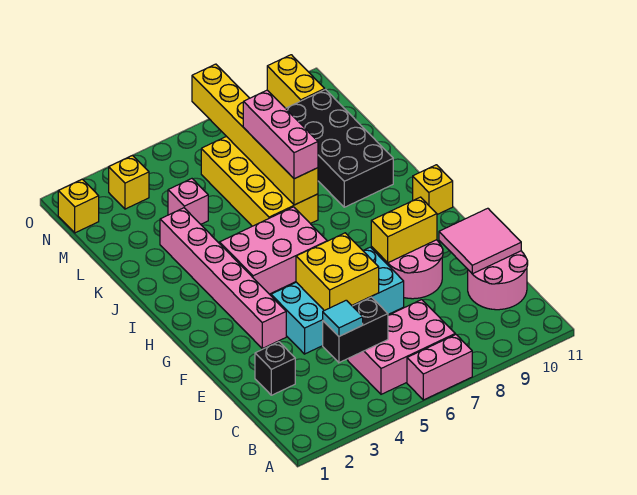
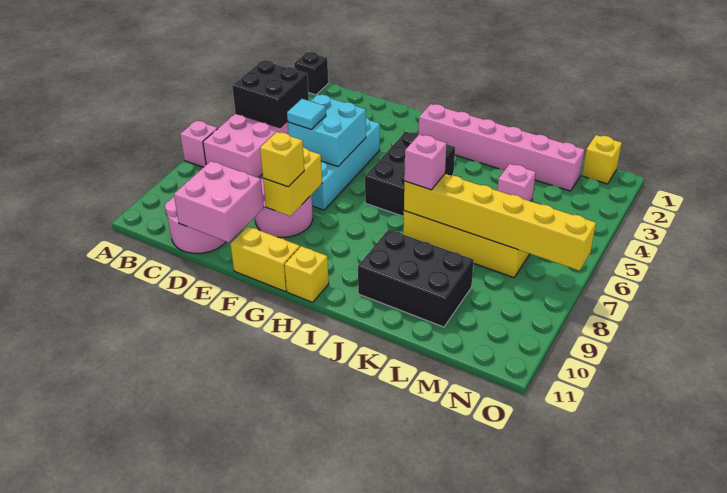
pink brick A6:A7 level 1 -> pink brick A7 level 1
black brick C4:C5 level 2 -> black brick B4:C5 level 2
cyan tile C4 level 3 -> cyan tile E6 level 3
black brick D2 level 1 -> black brick B1 level 1
pink tile D10:E11 level 2 -> pink brick D10:E11 level 2
yellow brick E5:F6 level 2 -> cyan brick E5:F6 level 2
pink brick F3:K3 level 1 -> pink brick H2:M2 level 1
pink brick H4:I6 level 1 -> black brick H4:I6 level 1
pink brick J7:L7 level 3 -> pink brick J7 level 3
black brick J9:M10 level 1 -> black brick J9:L10 level 1
yellow brick N3 level 1 -> yellow brick F9 level 3
yellow brick N10:O10 level 1 -> yellow brick F11:G11 level 1

